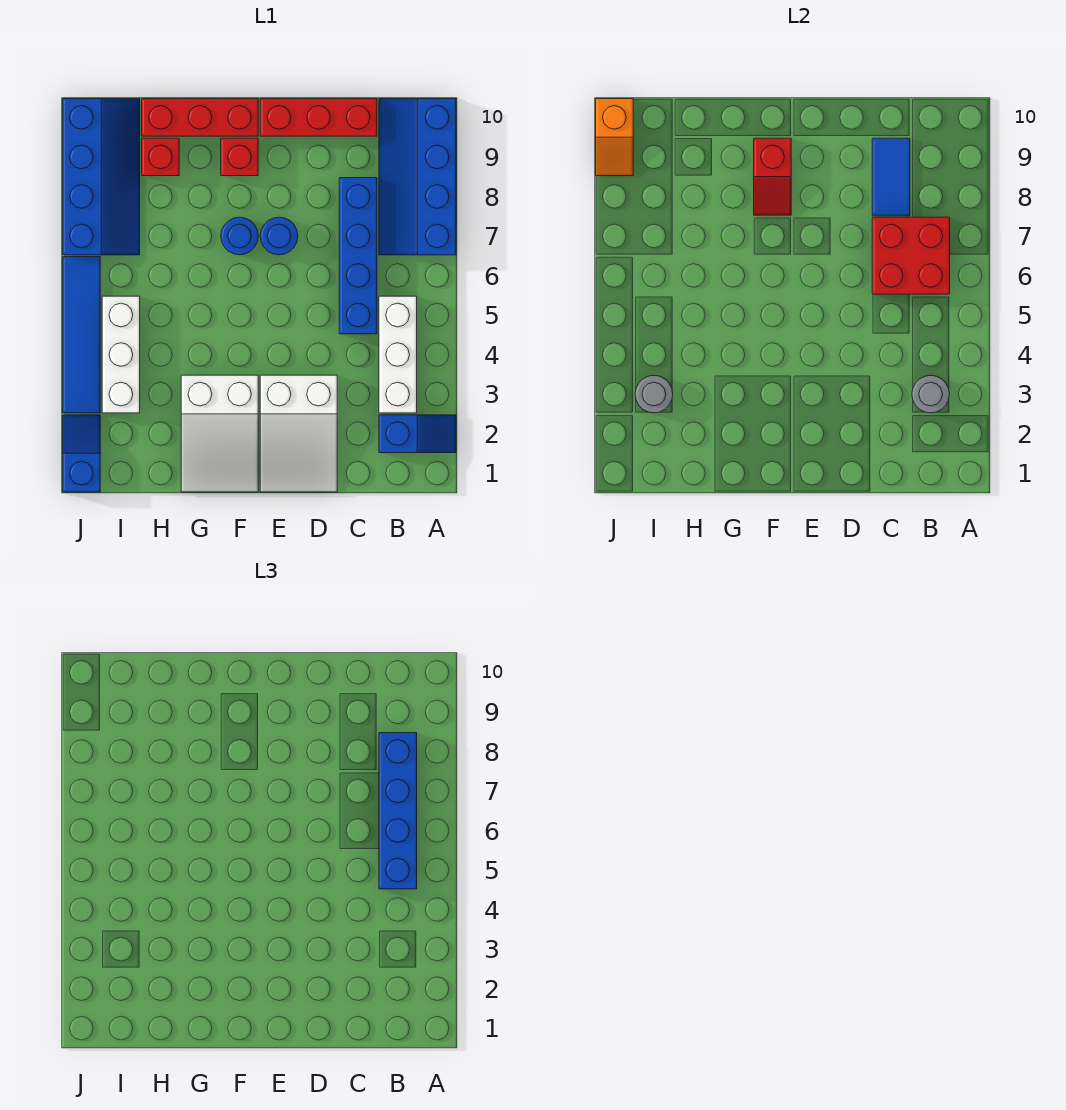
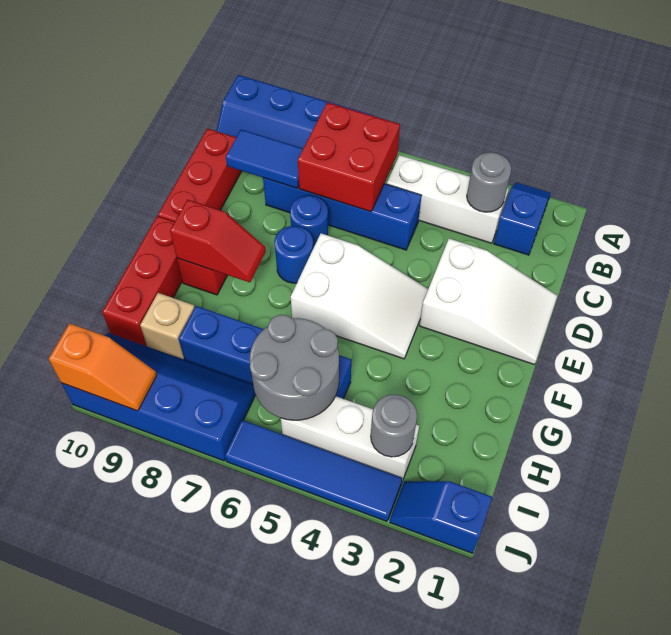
blue brick B5:B8 level 3 -> blue brick H5:H8 level 1
white slope F1:G3 level 1 top 3 -> white slope E4:F6 level 1 top 6
blue round brick F7 level 1 -> blue round brick D7 level 1
none -> grey round brick H5:I6 level 2
red brick H9 level 1 -> tan brick H9 level 1

